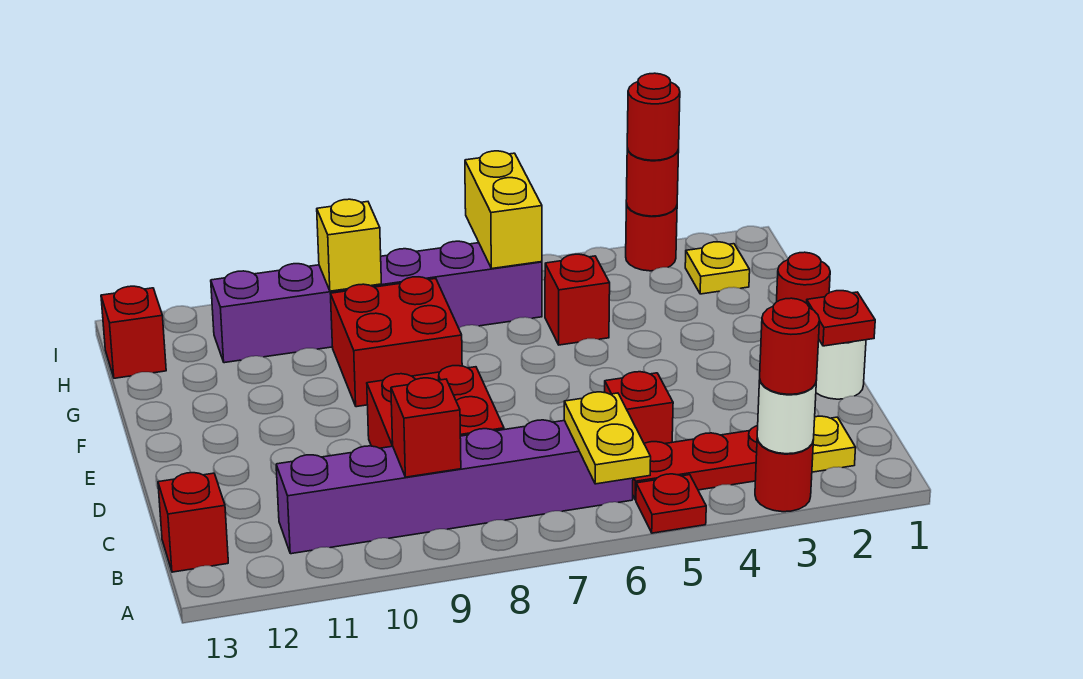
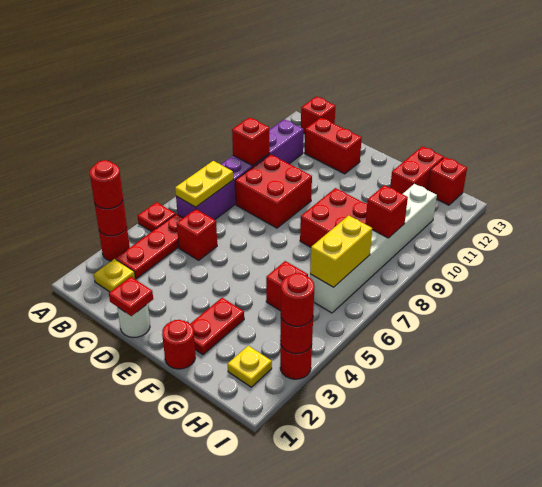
white round brick A3 level 2 -> red round brick A3 level 2
yellow plate A6:B6 level 2 -> yellow plate B6:B7 level 2
none -> red brick C12:D12 level 1
none -> red plate F2:F3 level 1
none -> red brick G12:G13 level 1
purple brick H6:H11 level 1 -> white brick H6:H11 level 1
yellow brick H6:I6 level 2 -> yellow brick H6:H7 level 2
yellow brick H9 level 2 -> red brick H9 level 2

